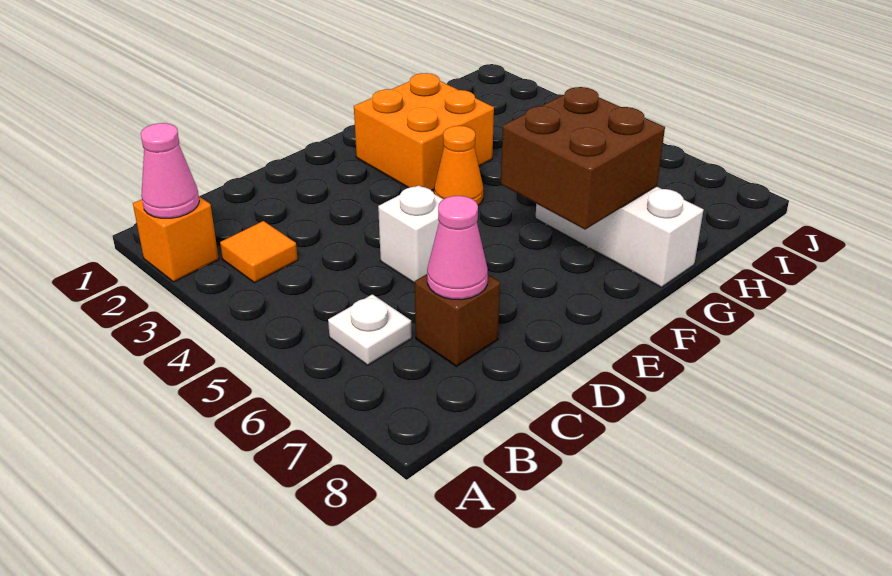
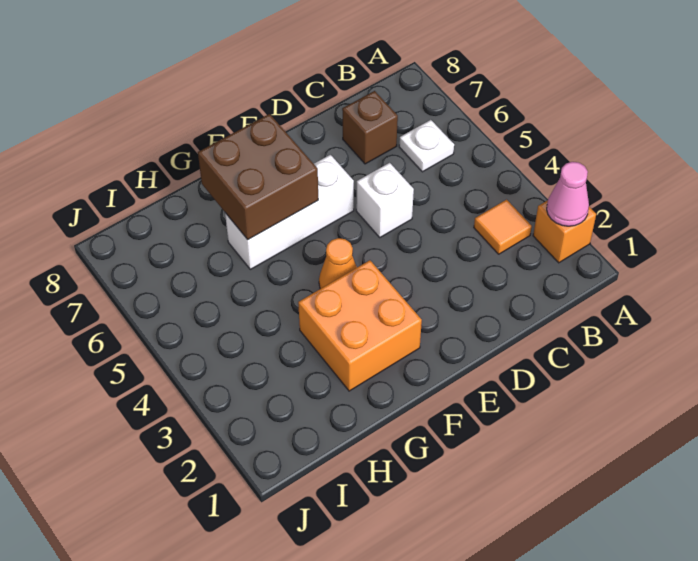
pink cone C7 level 2 -> none
white brick G6:G8 level 1 -> white brick E6:G6 level 1

